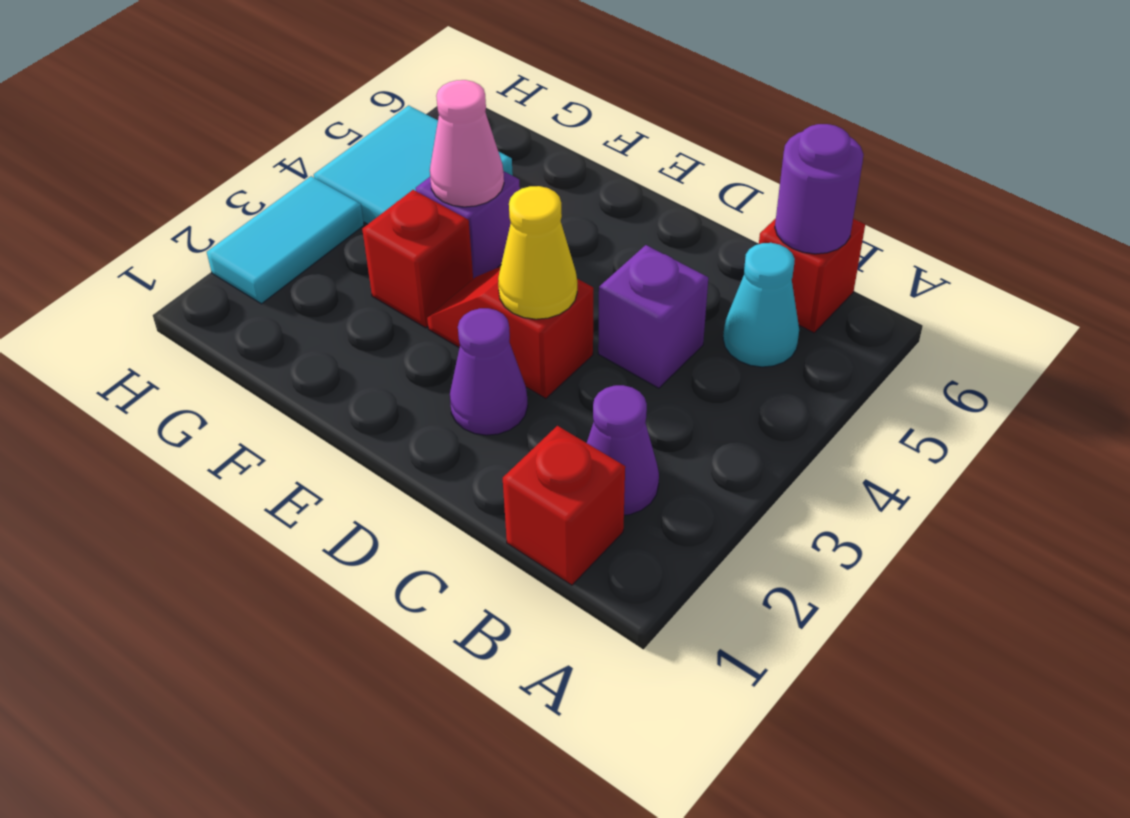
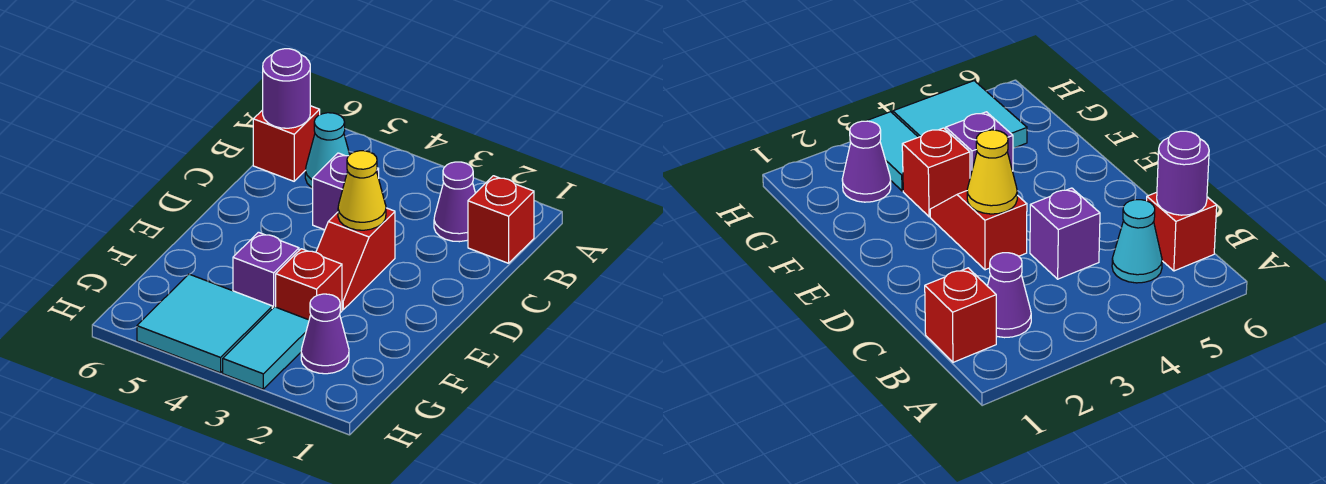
purple cone D2 level 1 -> purple cone G2 level 1
pink cone F4 level 2 -> none
cyan tile H2:H3 level 1 -> cyan tile G3:H3 level 1

